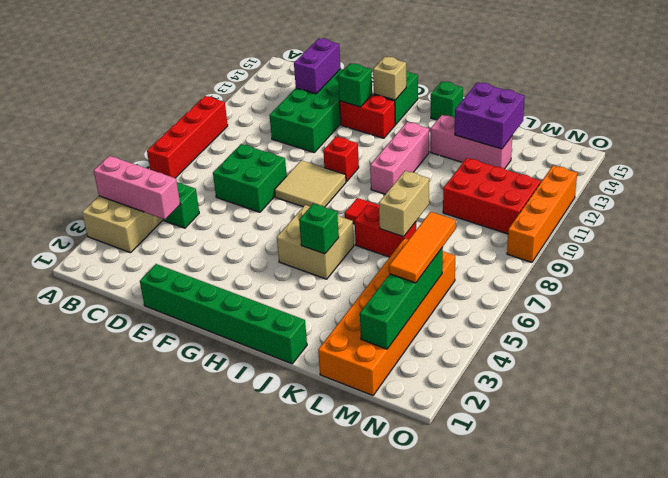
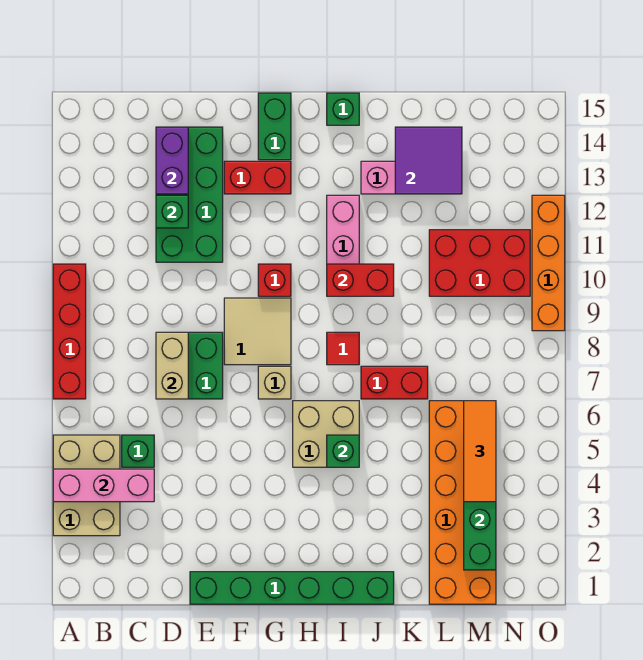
green brick F13 level 2 -> green brick D12 level 2
tan brick G14 level 2 -> tan brick G7 level 1
none -> red brick I10:J10 level 2
tan brick K7:K8 level 2 -> tan brick D7:D8 level 2
purple brick K13:L14 level 2 -> purple tile K13:L14 level 2

